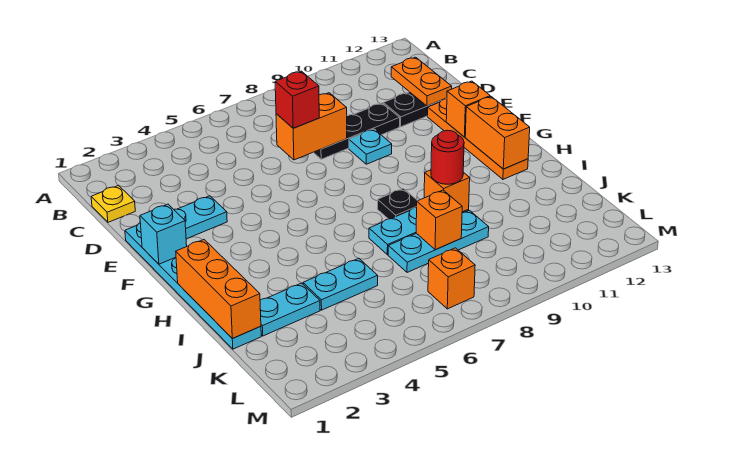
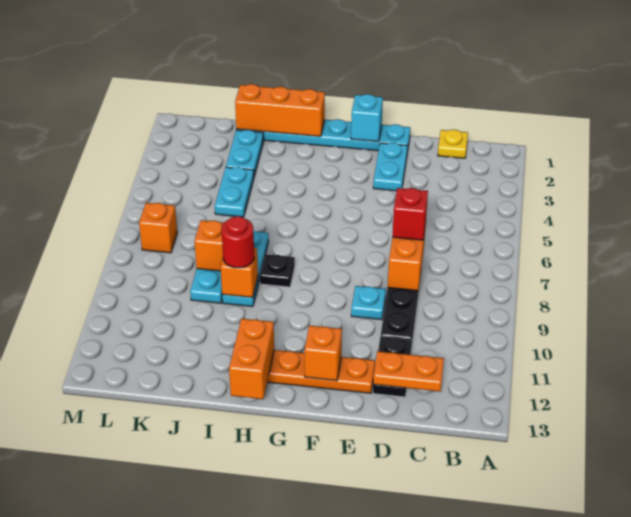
orange brick G12:H12 level 2 -> orange brick H12:H13 level 2

